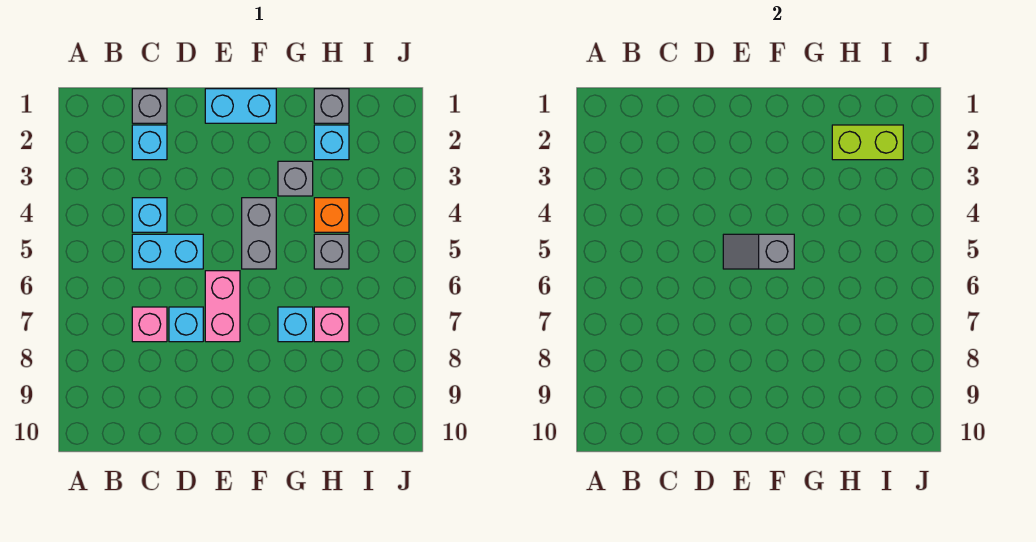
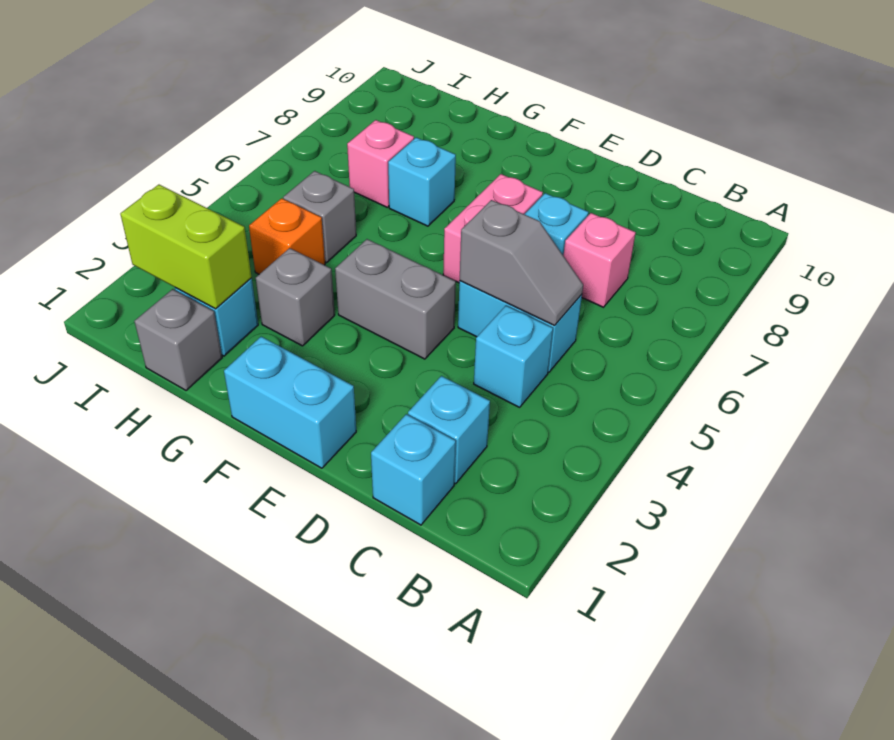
grey brick C1 level 1 -> cyan brick C1 level 1
grey slope E5:F5 level 2 top F -> grey slope C5:D5 level 2 top D
grey brick F4:F5 level 1 -> grey brick E4:F4 level 1

